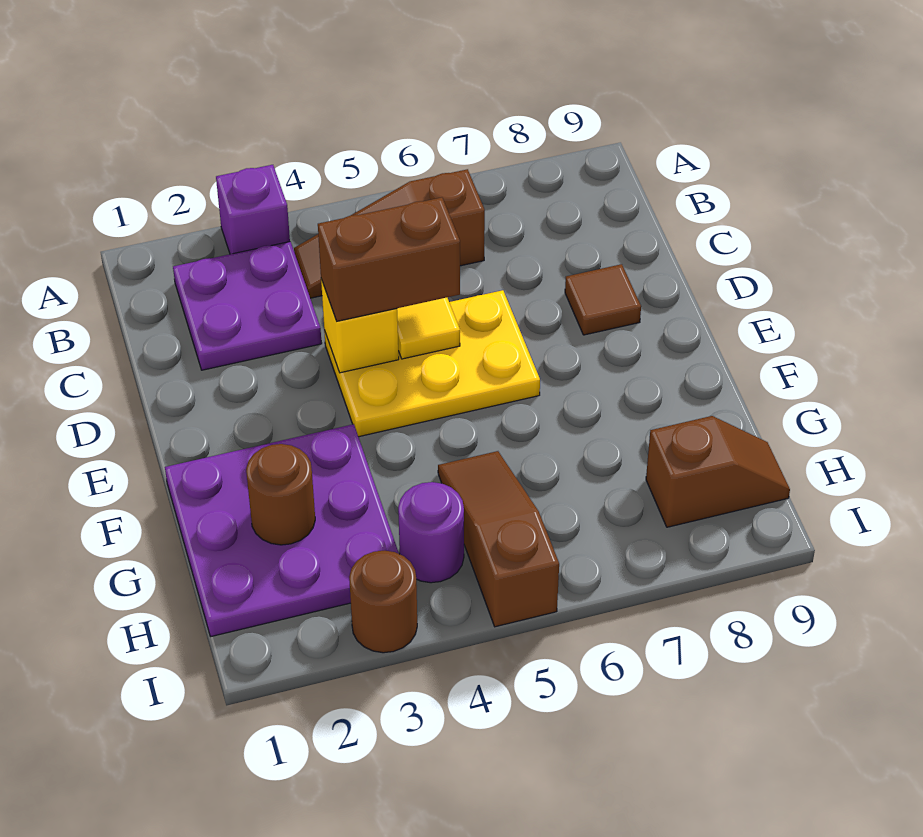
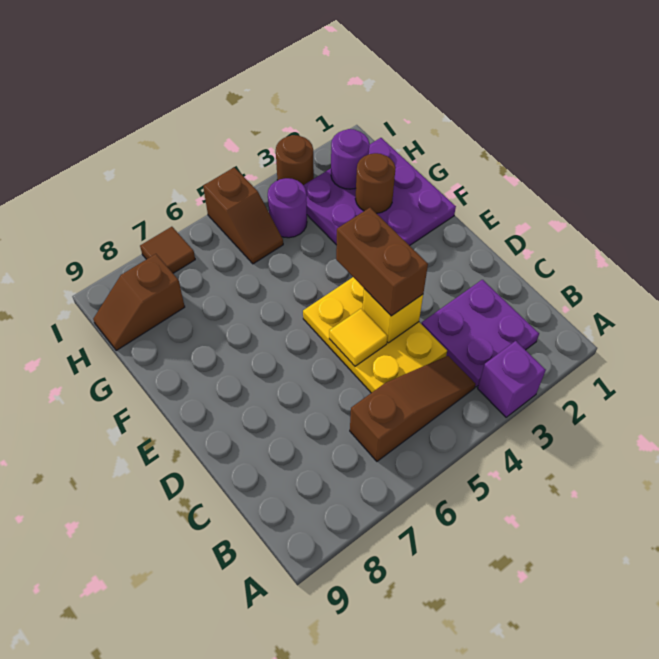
yellow plate D4:E6 level 1 -> yellow plate C4:E5 level 1
brown brick D4:D5 level 3 -> brown brick D4:E4 level 3
brown tile D8 level 1 -> brown tile I7 level 1
brown slope G5:I5 level 1 top I -> brown slope H5:I5 level 1 top I
none -> purple round brick H2 level 2

